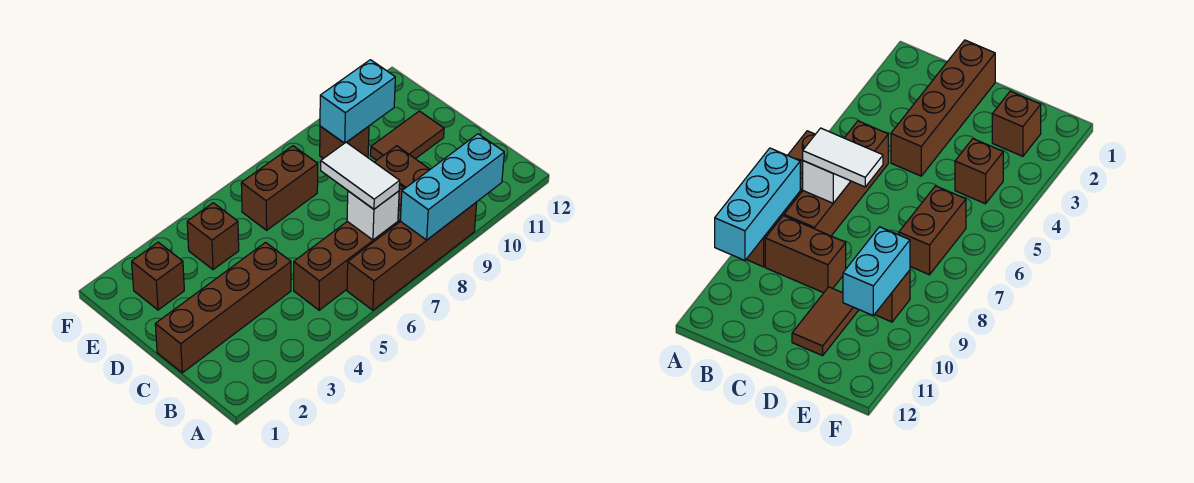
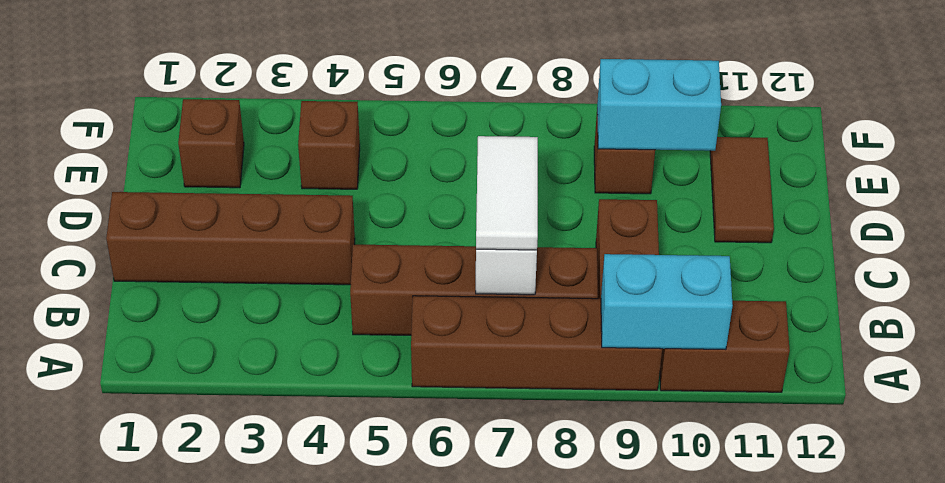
cyan brick A8:A10 level 2 -> cyan brick A9:A10 level 2
brown tile D10:D11 level 1 -> brown tile D11:E11 level 1
brown brick E6:E7 level 1 -> brown brick A10:A11 level 1

